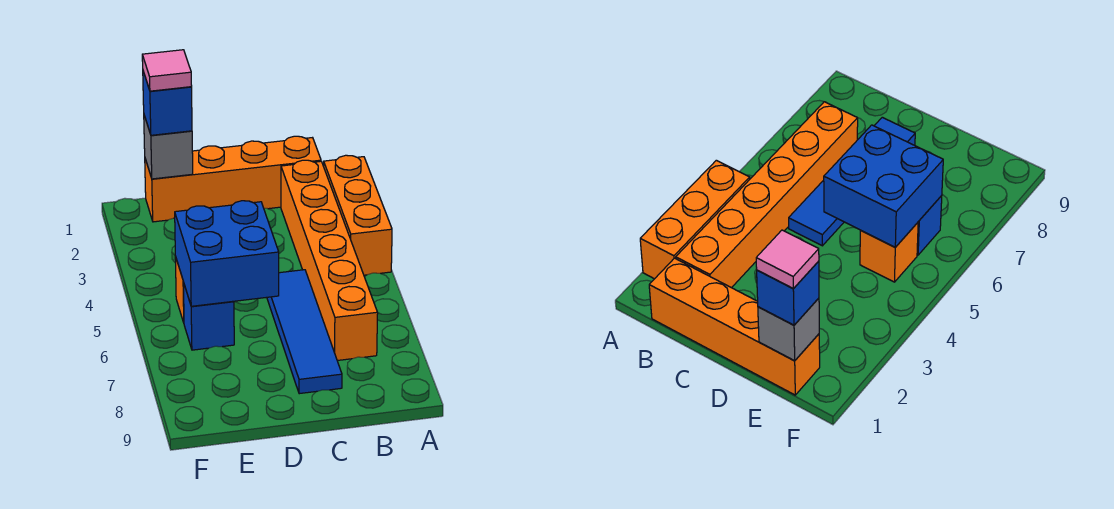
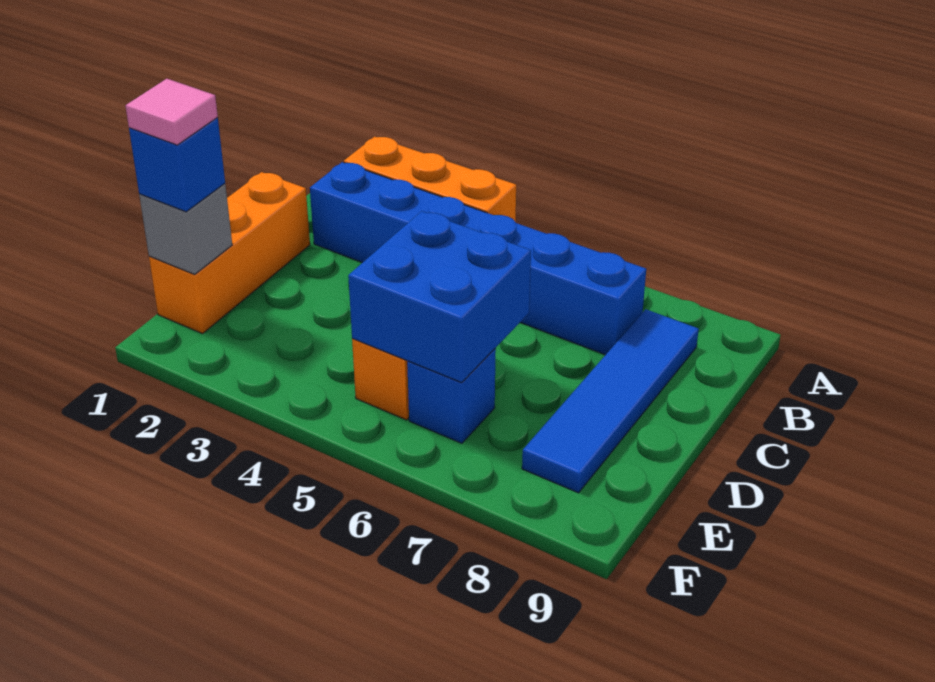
orange brick B1:E1 level 1 -> orange brick C1:E1 level 1
orange brick B2:B7 level 1 -> blue brick B2:B7 level 1
blue tile C5:C8 level 1 -> blue tile B8:E8 level 1

